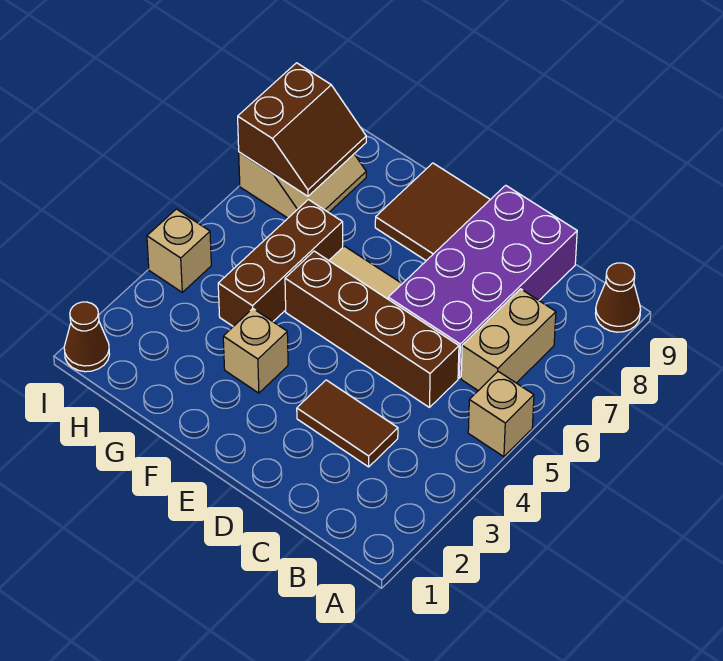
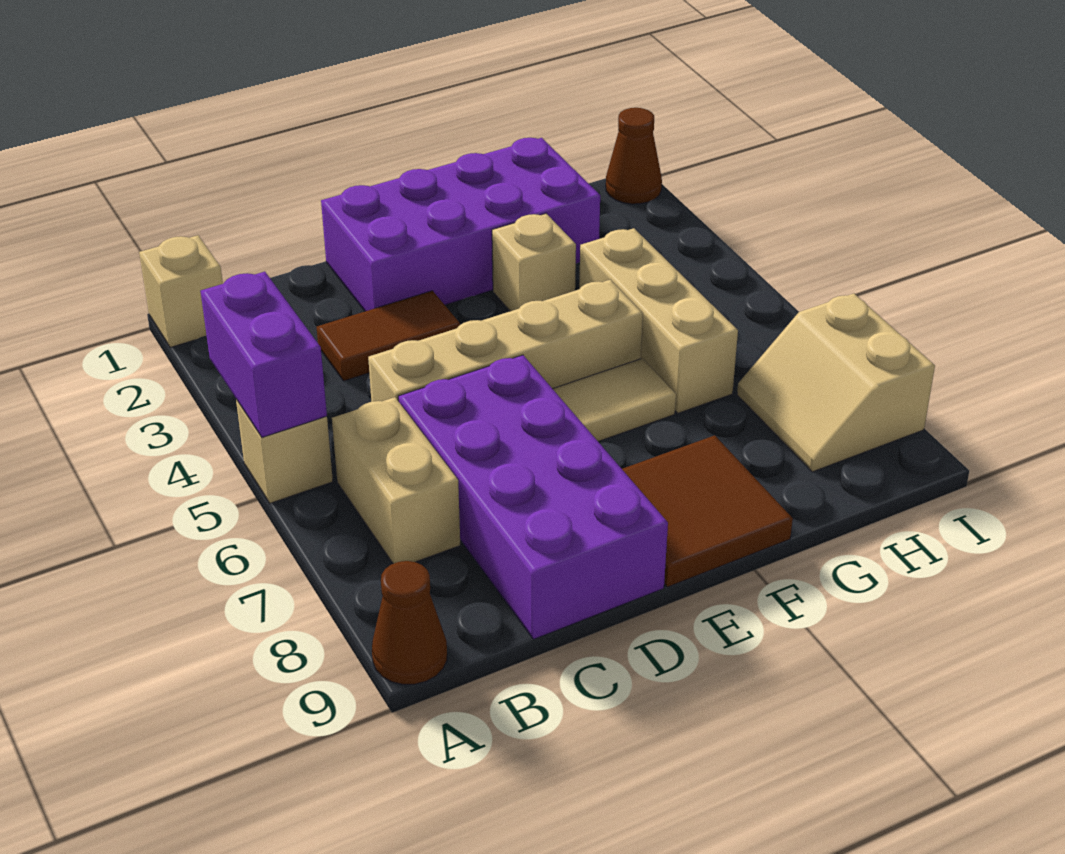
none -> purple brick A4:A5 level 2
brown brick C5:F5 level 1 -> tan brick C5:F5 level 1
none -> purple brick D1:G2 level 1
brown brick G4:G6 level 1 -> tan brick G4:G6 level 1
brown slope H7:I8 level 2 top I -> none
tan brick I4 level 1 -> tan brick A1 level 1

